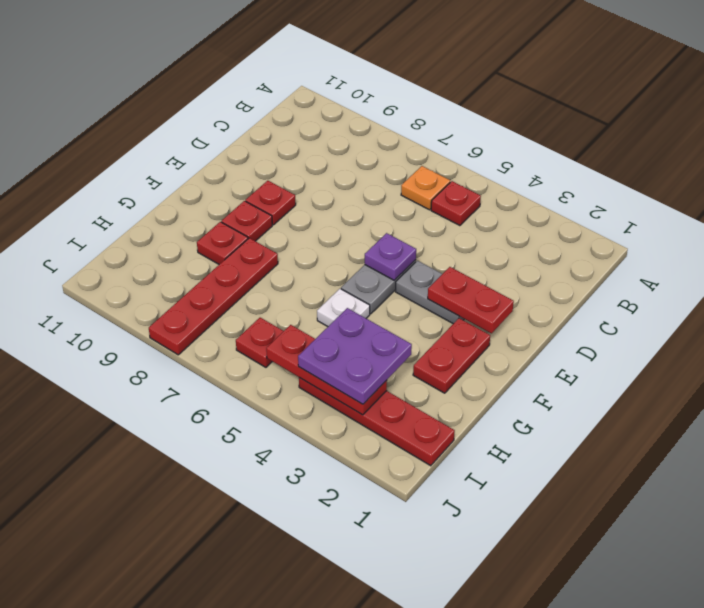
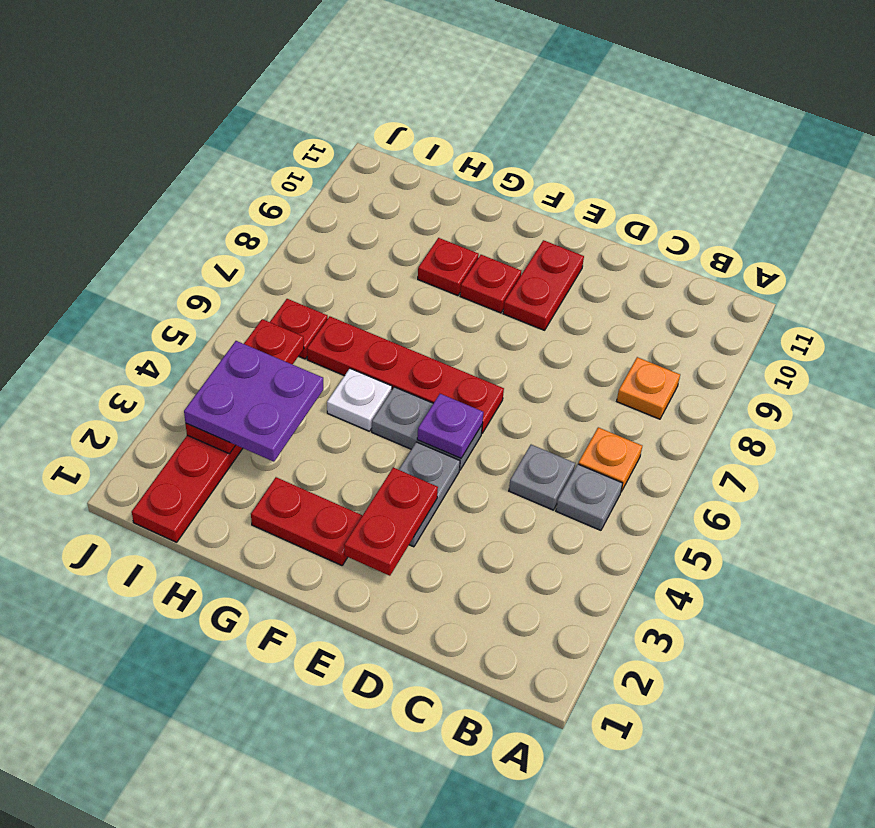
red plate B5 level 1 -> grey plate B5 level 1
none -> orange plate B8 level 1
none -> grey plate C5 level 1
red plate E9 level 1 -> red plate E9:E10 level 1
red plate G8:J8 level 1 -> red plate E6:H6 level 1

